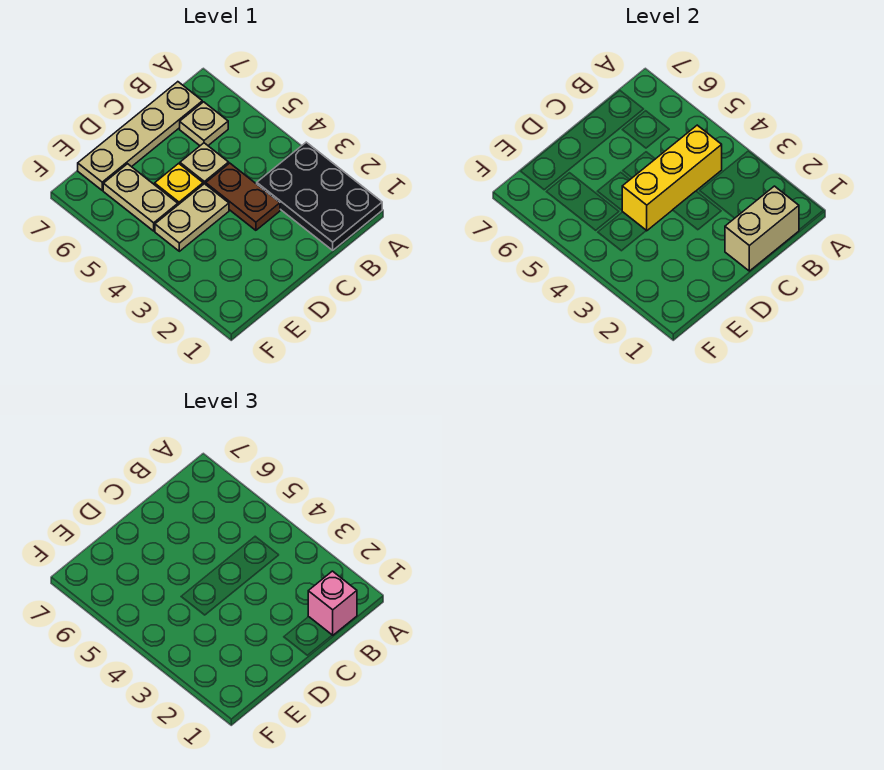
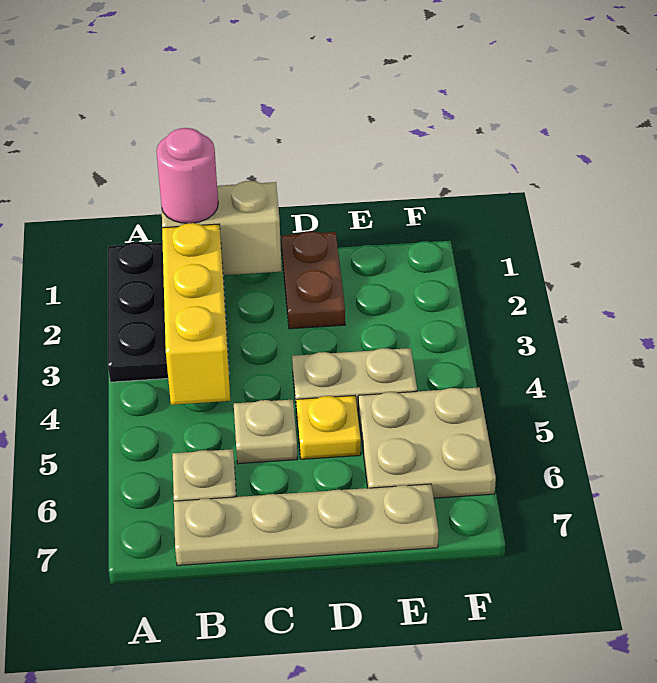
pink brick B1 level 3 -> pink round brick B1 level 3
yellow brick B4:D4 level 2 -> yellow brick B2:B4 level 2
brown plate C3:C4 level 1 -> brown plate D1:D2 level 1
tan plate E5:E6 level 1 -> tan plate E5:F6 level 1

